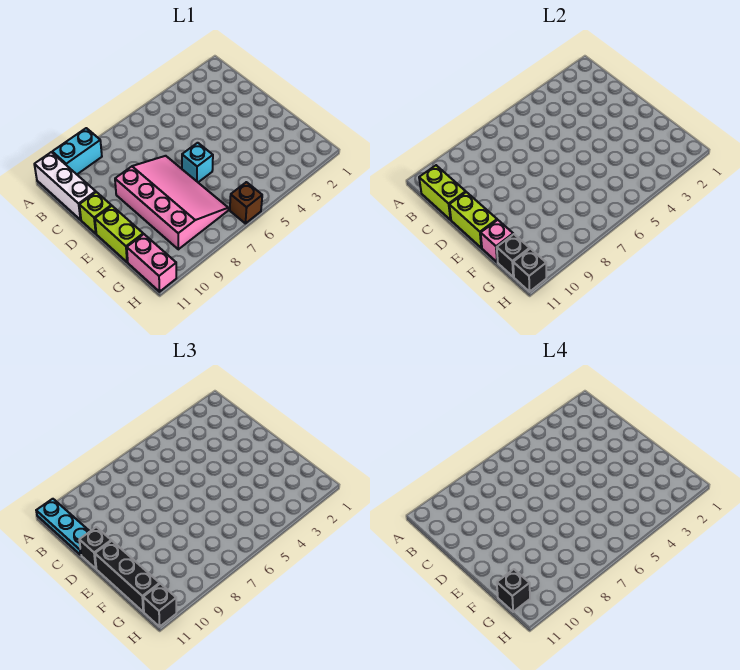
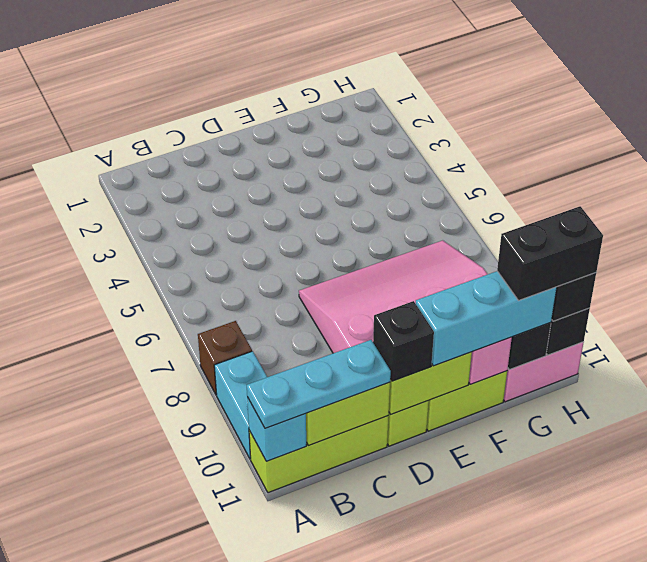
white brick A11:C11 level 1 -> lime brick A11:C11 level 1
cyan brick E6 level 1 -> cyan brick A11 level 2
black brick E11:G11 level 3 -> cyan brick E11:G11 level 3
black brick G11 level 4 -> black brick G11:H11 level 4
brown brick H6 level 1 -> brown brick A8 level 1

